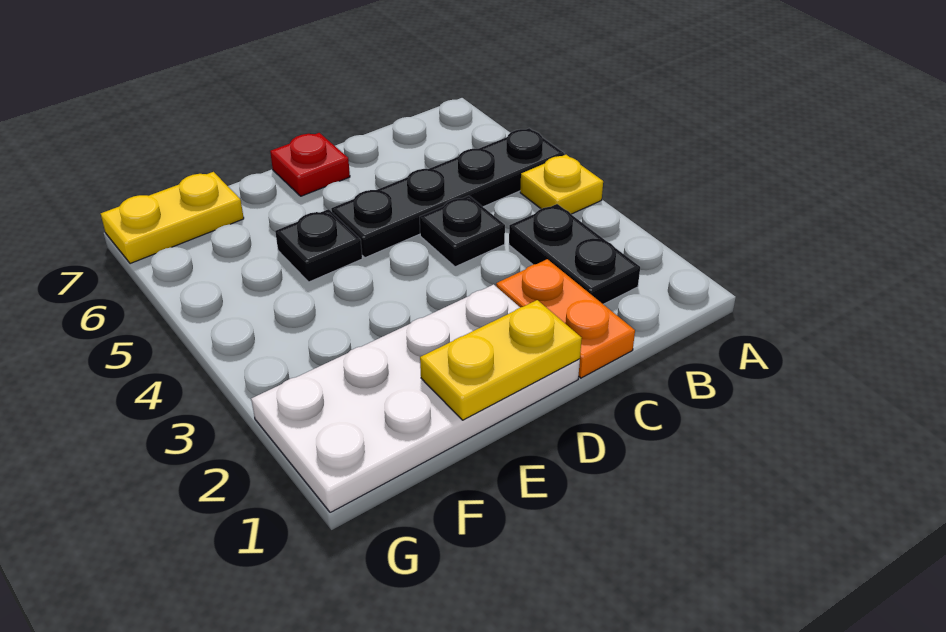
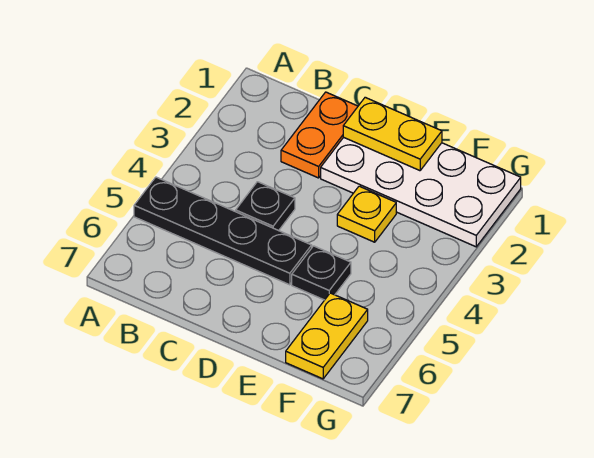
yellow plate A4 level 1 -> yellow plate E3 level 1
black plate B2:B3 level 1 -> none
red plate D7 level 1 -> none
yellow plate F7:G7 level 1 -> yellow plate F6:F7 level 1

